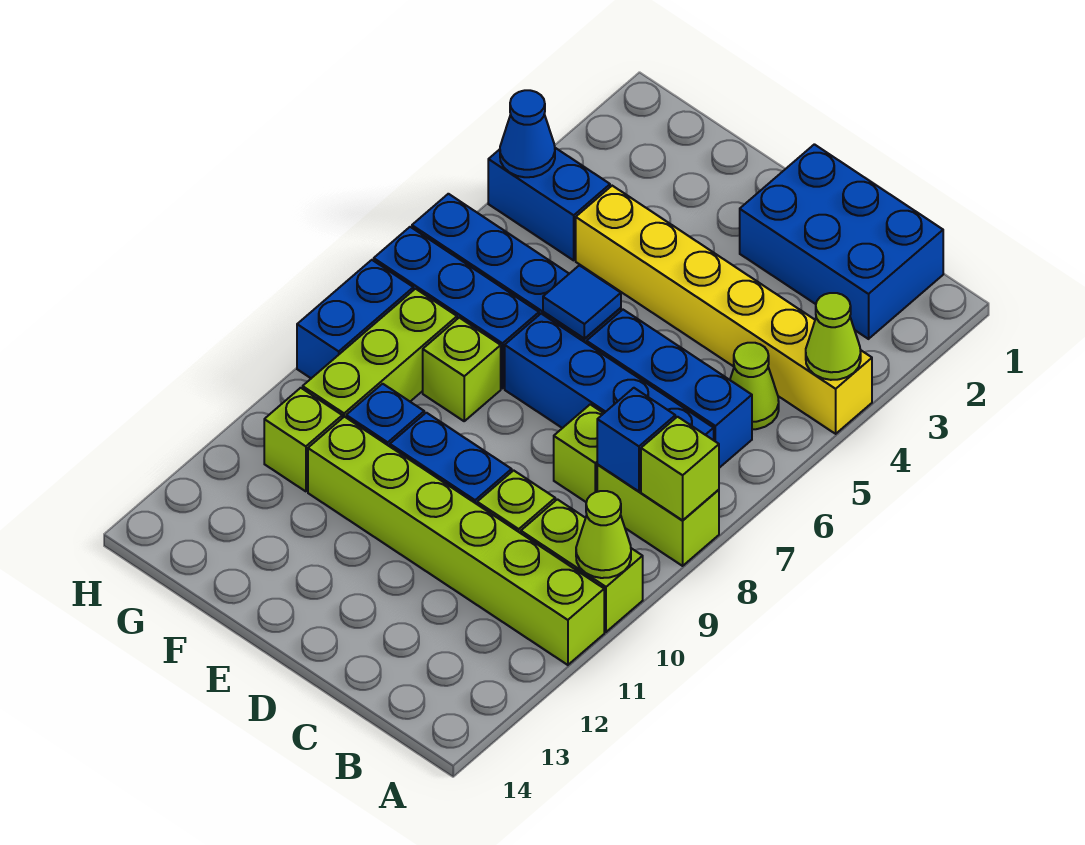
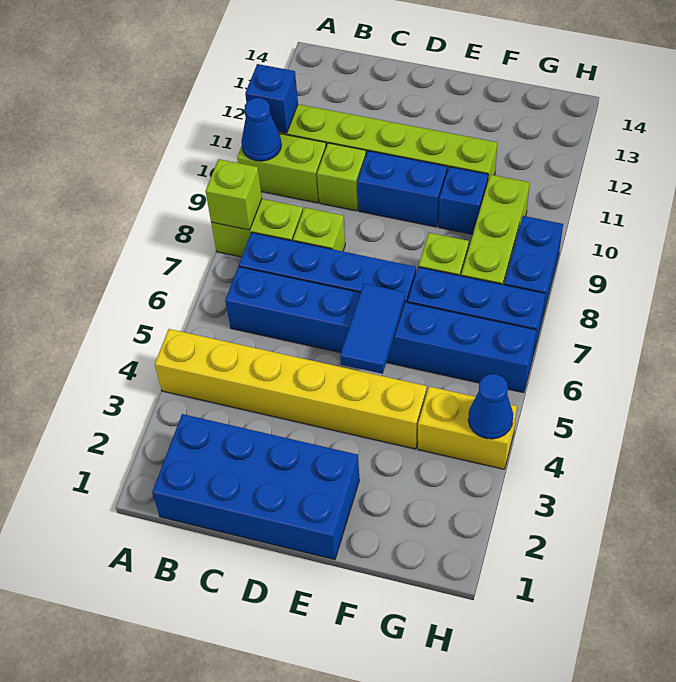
lime cone A4 level 2 -> none
lime cone A10 level 2 -> blue cone A10 level 2
blue brick B1:D2 level 1 -> blue brick B1:E2 level 1
lime cone B5 level 1 -> none
blue brick B8 level 2 -> blue brick A11 level 2
blue tile E6 level 2 -> blue tile E5:E6 level 2
blue brick G4:H4 level 1 -> yellow brick G4:H4 level 1
lime brick G11 level 1 -> none

